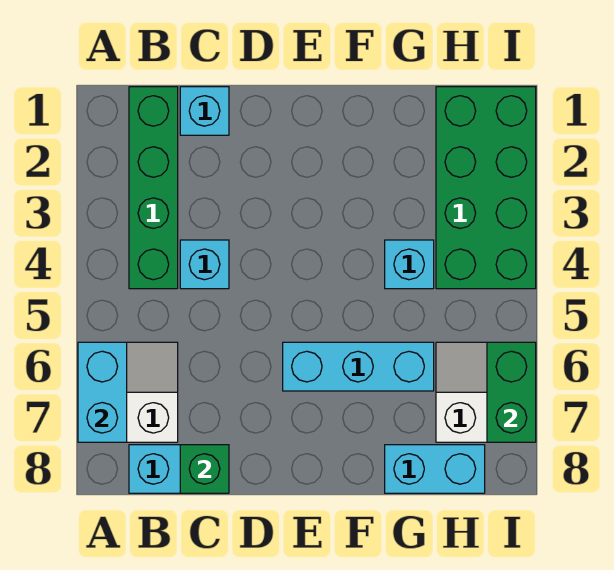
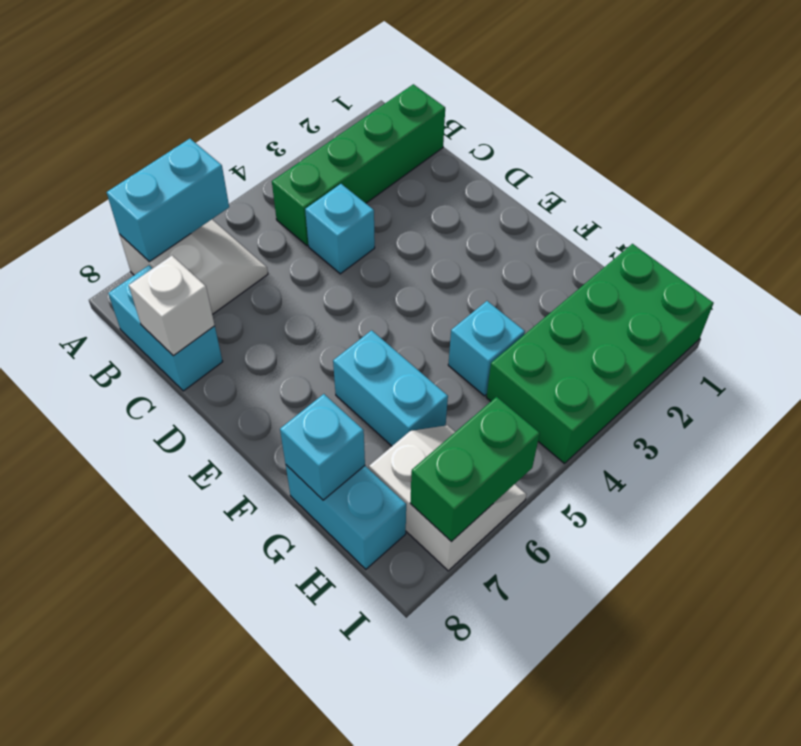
cyan brick C1 level 1 -> cyan brick G8 level 2
green brick C8 level 2 -> white brick C8 level 2
cyan brick E6:G6 level 1 -> cyan brick F6:G6 level 1

